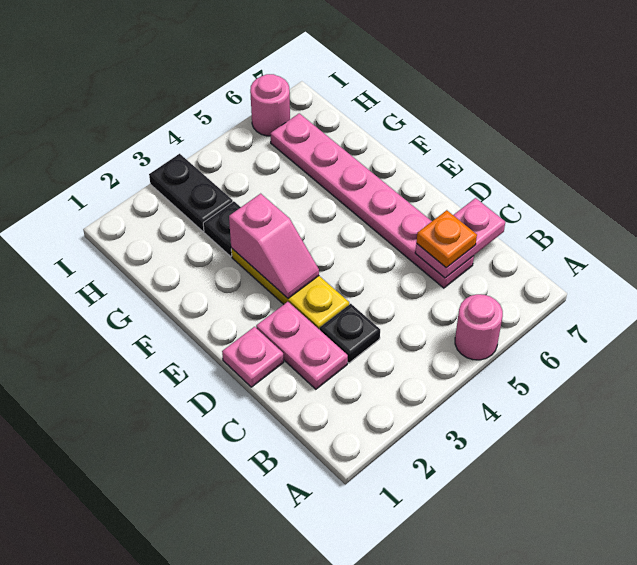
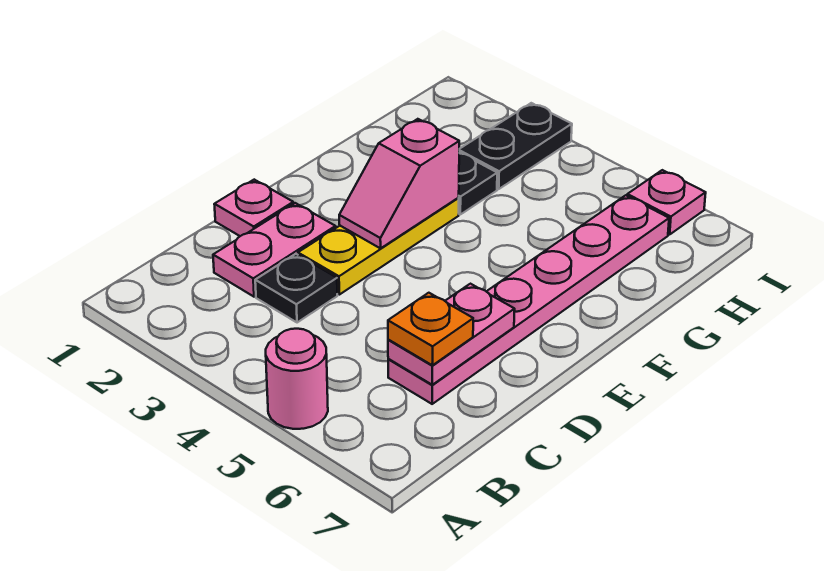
pink plate C6:C7 level 2 -> pink plate C6:D6 level 2
pink round brick I6 level 1 -> pink plate I6 level 1

